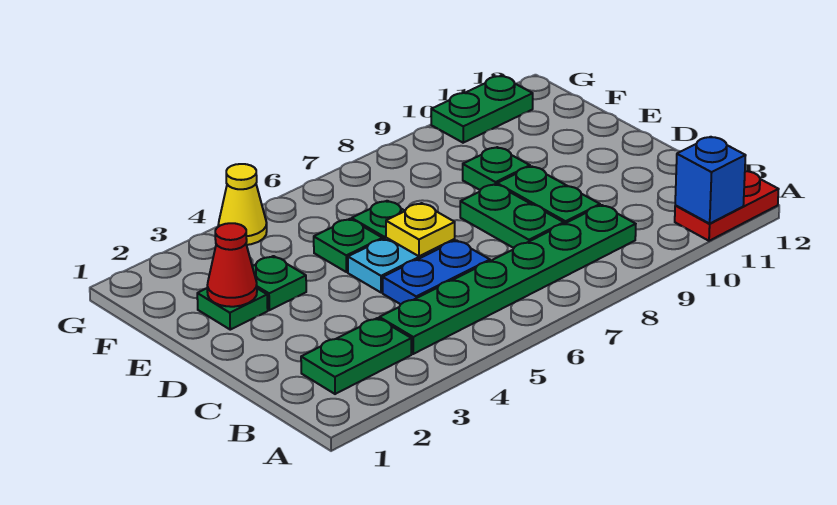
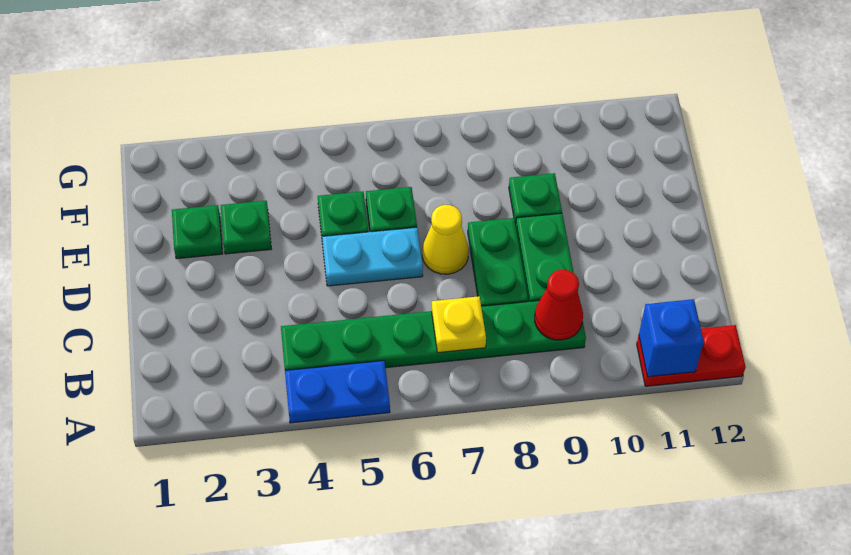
green plate B2:B3 level 1 -> none
blue plate C5:C6 level 1 -> blue plate A4:A5 level 1
yellow plate D6 level 2 -> yellow plate B7 level 2
red cone E2 level 2 -> red cone B9 level 2
yellow cone G4 level 1 -> yellow cone D7 level 1
green plate G10:G11 level 1 -> none

